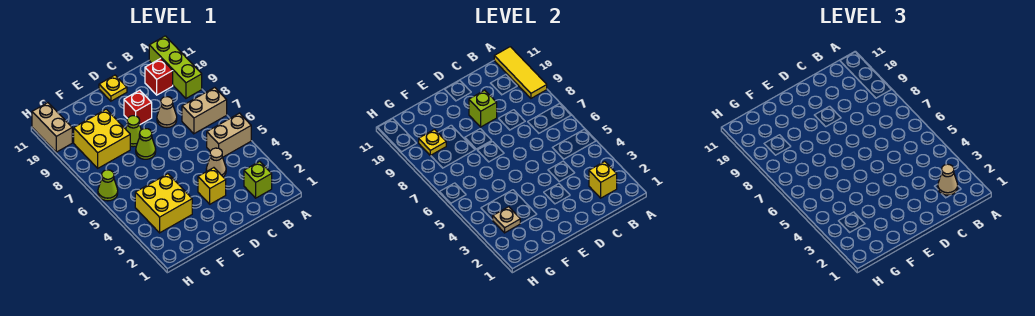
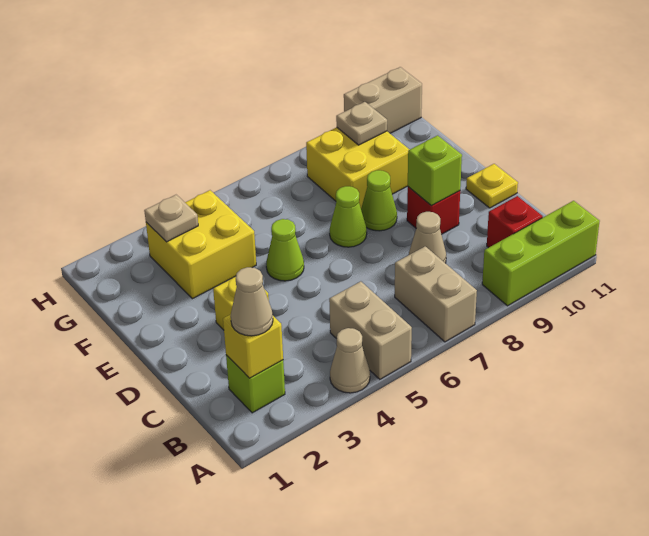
yellow tile A9:A11 level 2 -> none
tan cone C4 level 1 -> tan cone A4 level 1
yellow plate G9 level 2 -> tan plate G9 level 2
lime cone H6 level 1 -> lime cone E5 level 1

